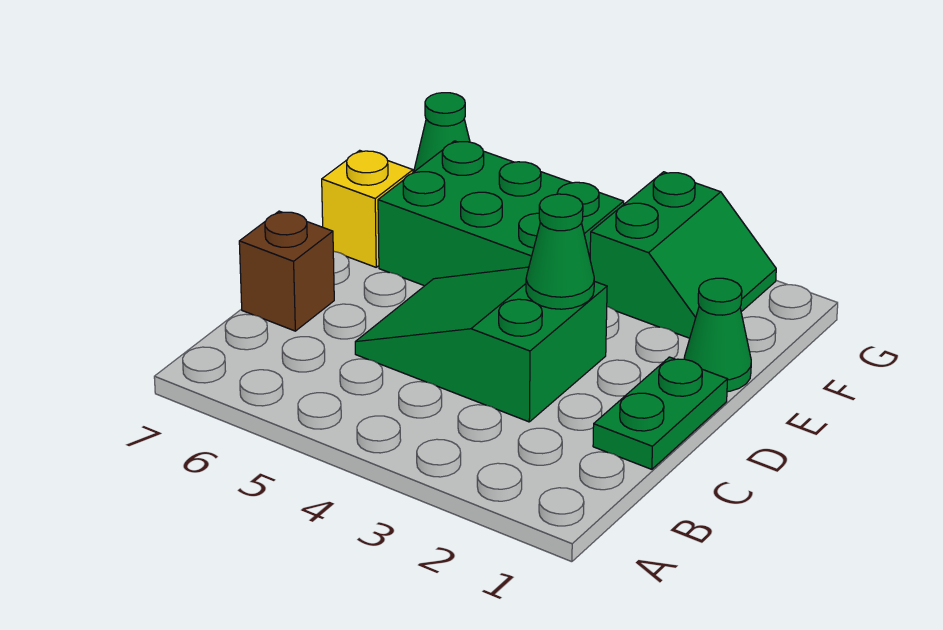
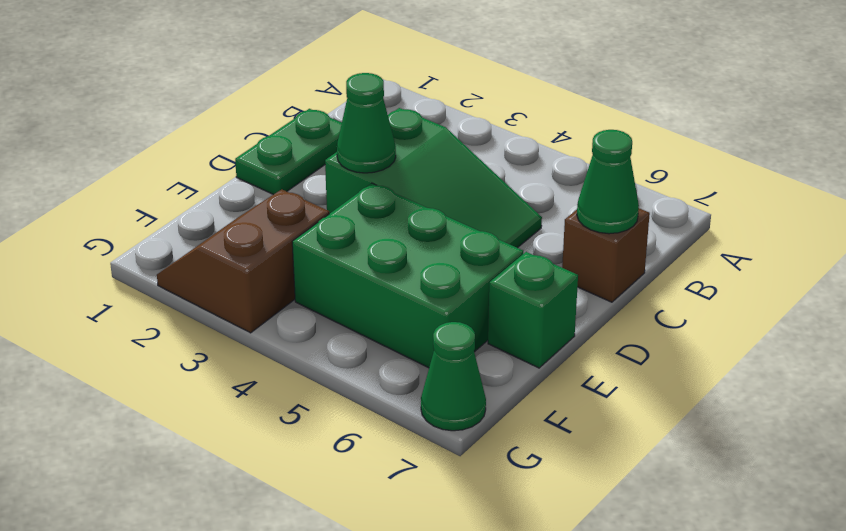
green cone E1 level 1 -> green cone C7 level 2
yellow brick E7 level 1 -> green brick E7 level 1
green slope F2:G3 level 1 top 3 -> brown slope F2:G3 level 1 top 3

